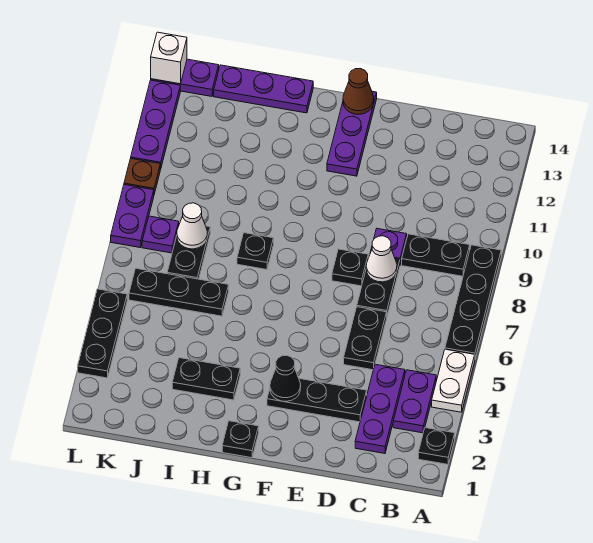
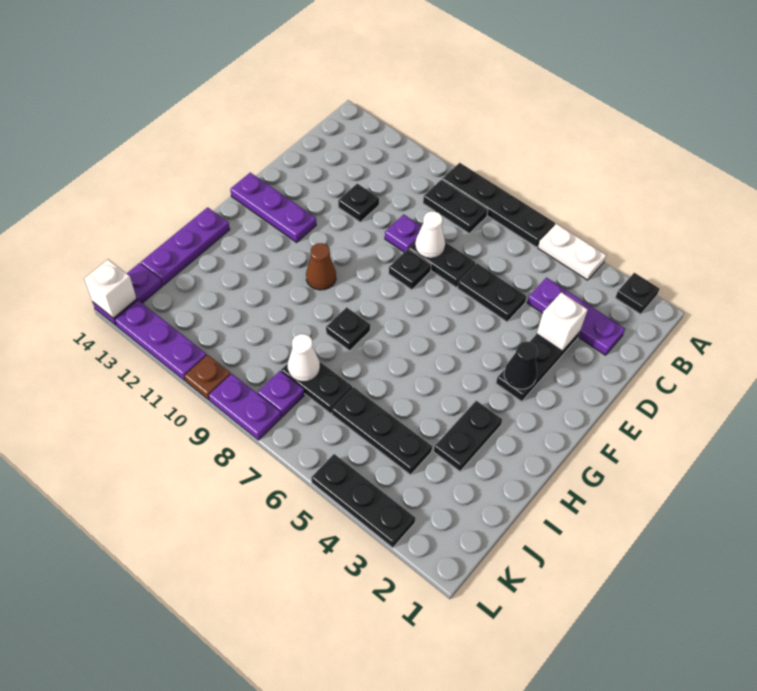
purple plate B3:B4 level 1 -> none
black plate B9:C9 level 1 -> black plate B8:B9 level 1
none -> white brick D3 level 2
brown cone F14 level 2 -> brown cone G10 level 1
black plate G1 level 1 -> black plate D11 level 1
black plate I6:K6 level 1 -> black plate J4:J6 level 1

